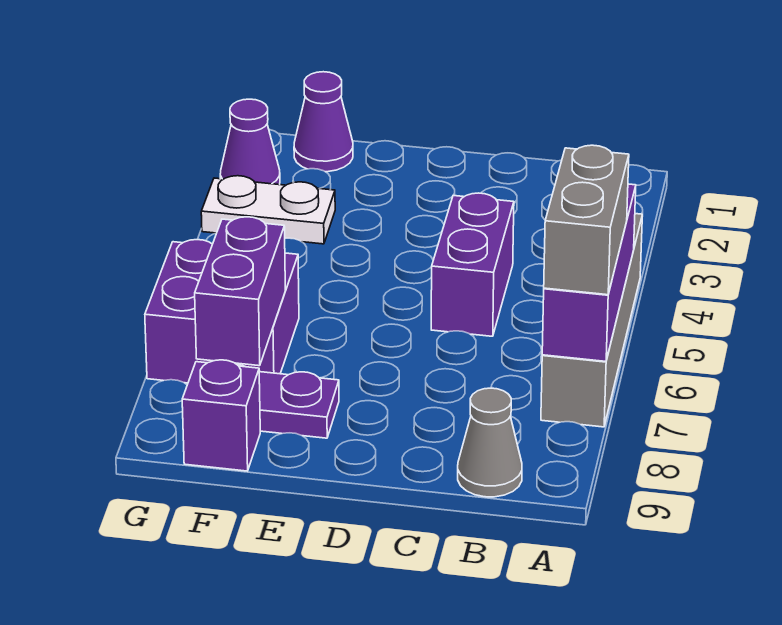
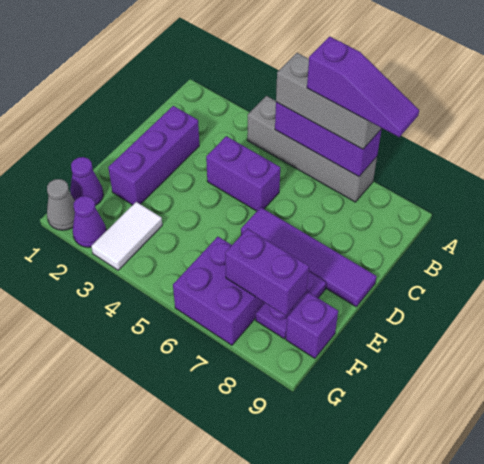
grey brick A6:A7 level 3 -> grey brick A5:A7 level 3
none -> purple slope A6:A8 level 4 top 6
grey cone B9 level 1 -> grey cone G1 level 1
none -> purple brick C2:E2 level 1
none -> purple tile D6:D9 level 1
white plate F3:G3 level 1 -> white tile F3:G3 level 1

